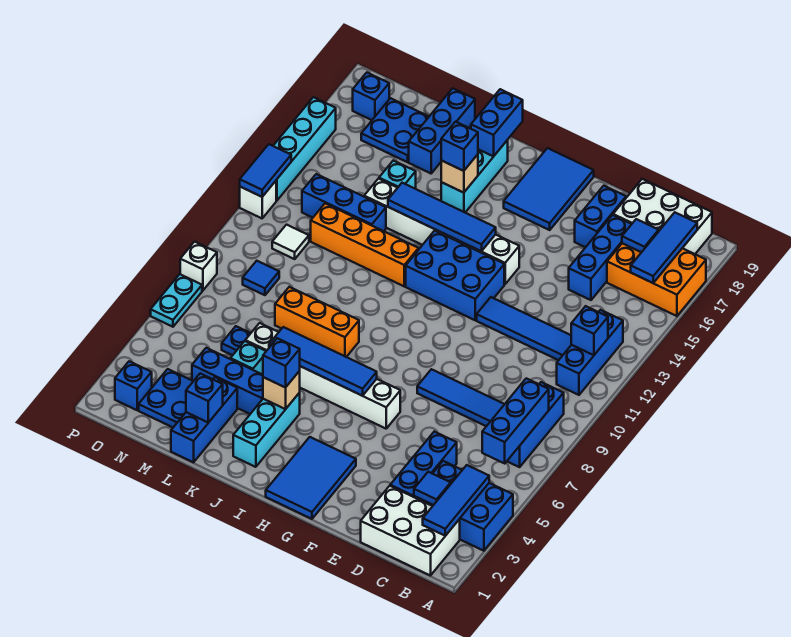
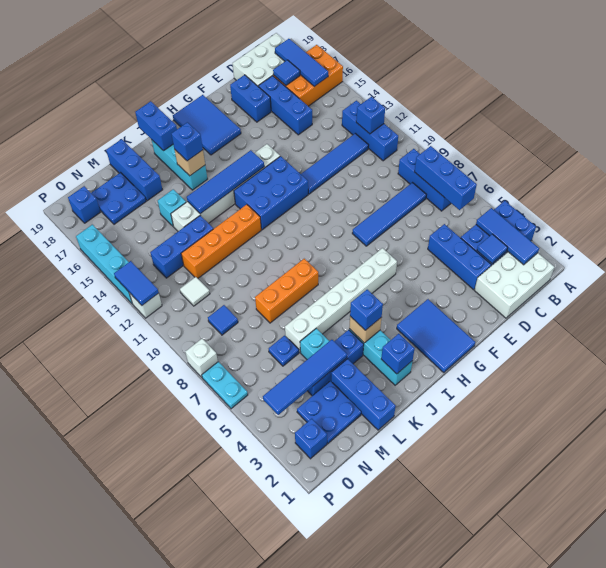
blue tile H6:K6 level 2 -> blue tile L4:O4 level 2
blue brick L2 level 2 -> blue brick J2 level 2

